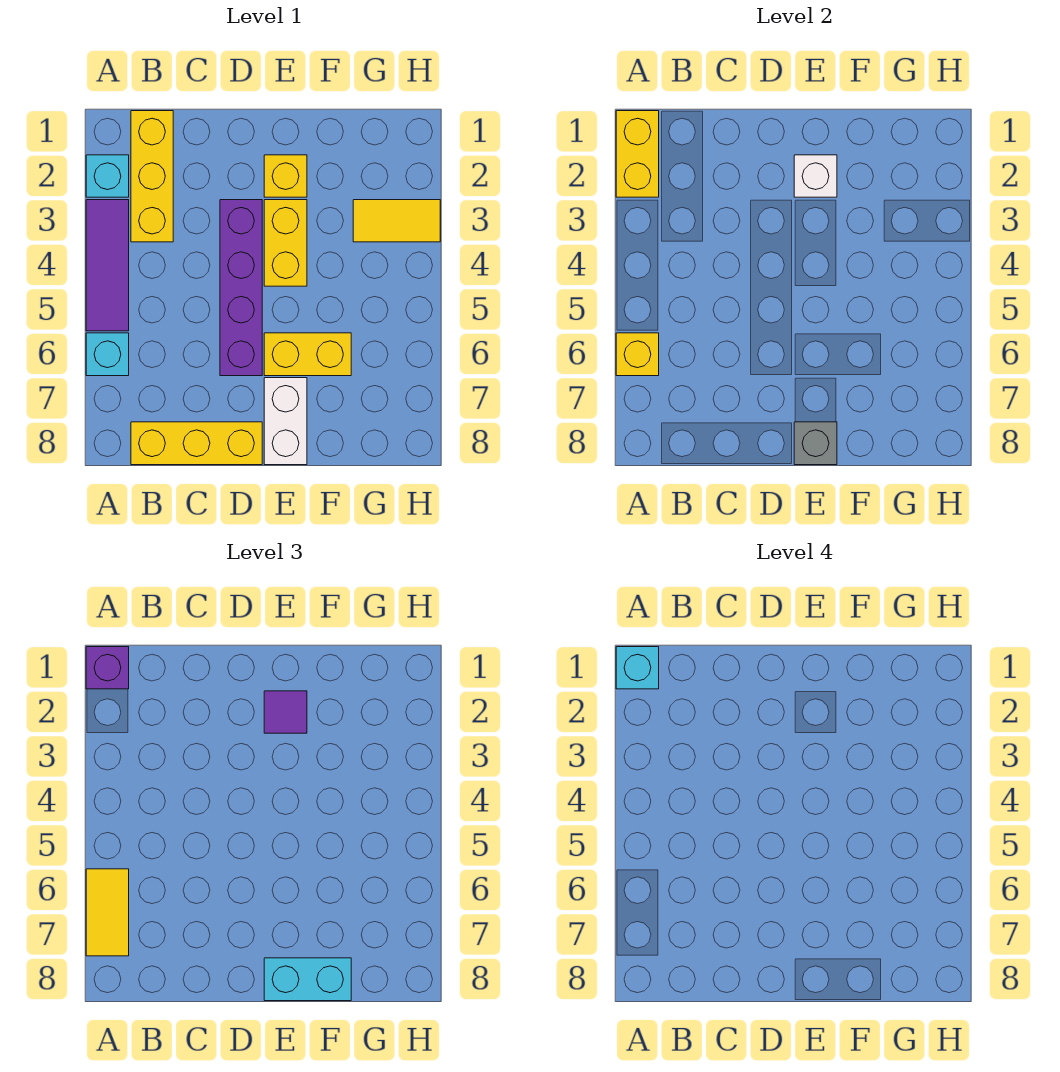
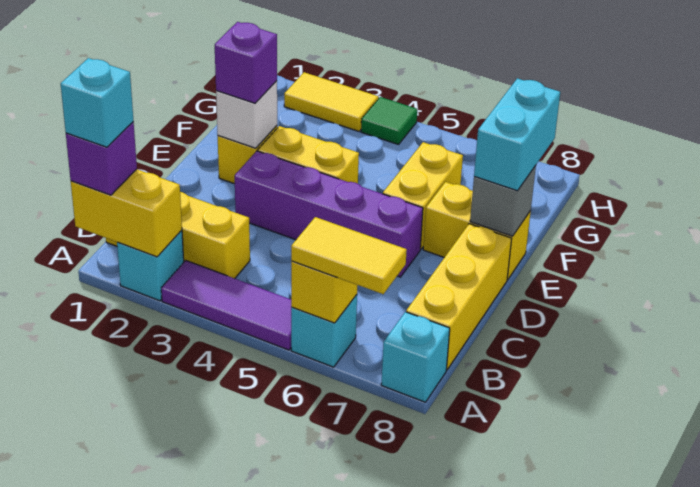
none -> cyan brick A8 level 1
purple tile E2 level 3 -> purple brick E2 level 3
white brick E7:E8 level 1 -> yellow brick E7:E8 level 1
yellow tile G3:H3 level 1 -> yellow tile H2:H3 level 1
none -> green tile H4 level 1

